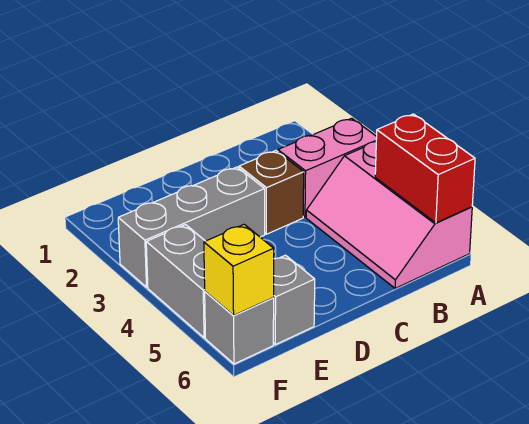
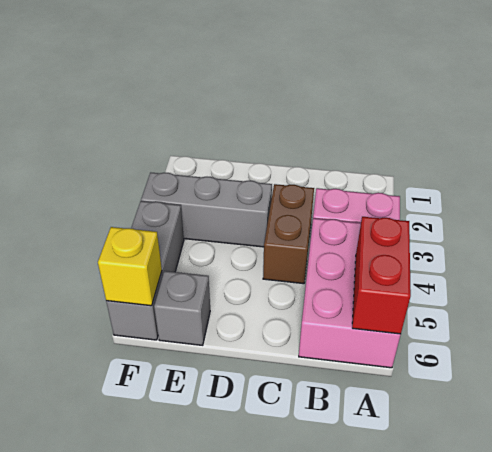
pink slope A4:B6 level 1 top A -> pink brick A4:B6 level 1
brown brick C3 level 1 -> brown brick C3:C4 level 1

